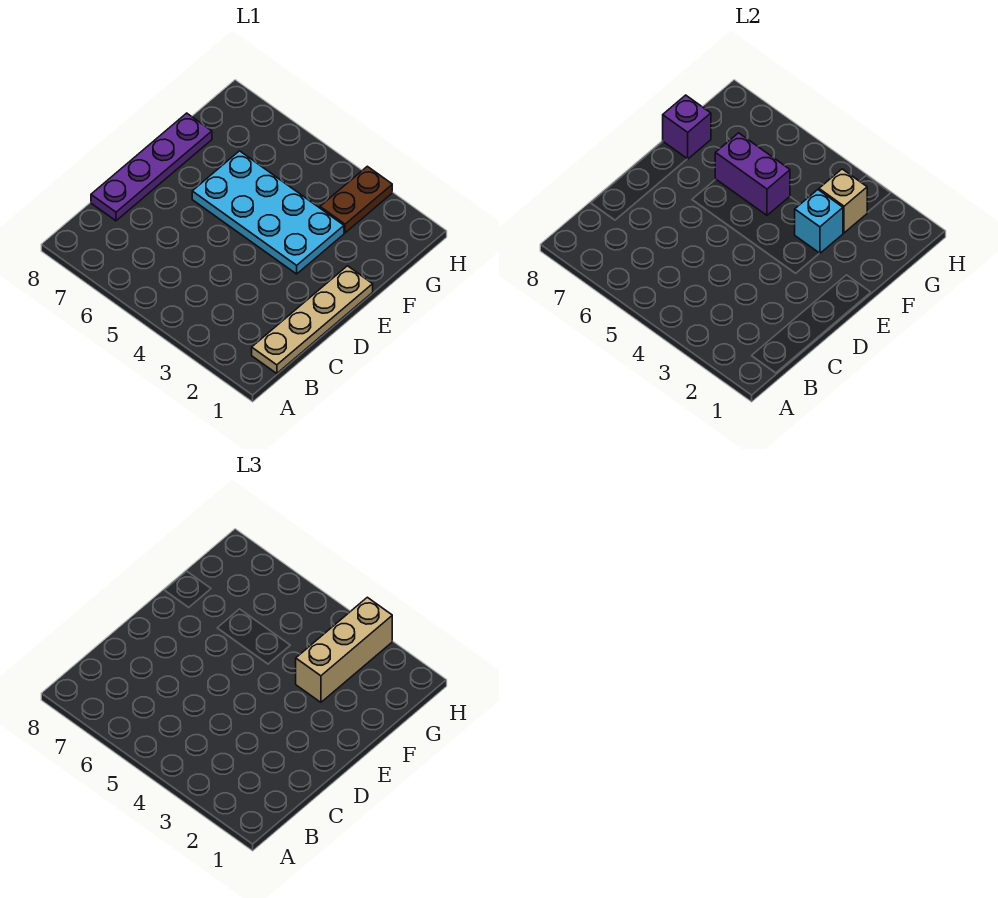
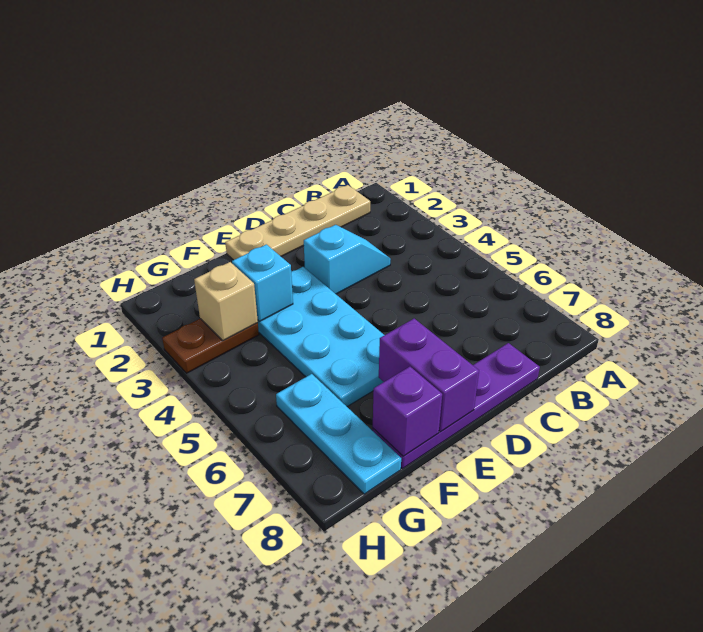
none -> cyan slope C3:D3 level 1 top D
tan brick F3:H3 level 3 -> none
purple brick F5:F6 level 2 -> purple brick E7:E8 level 2
none -> cyan plate G6:G8 level 1

